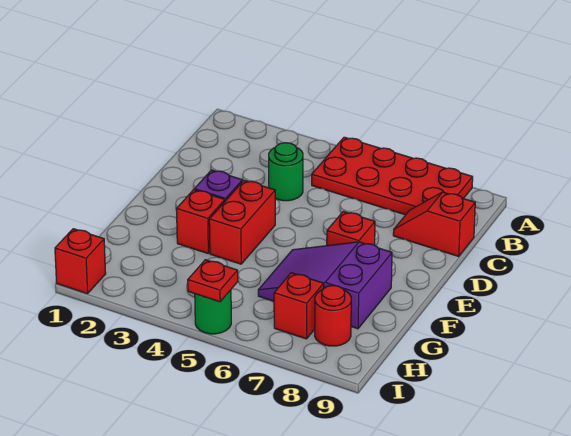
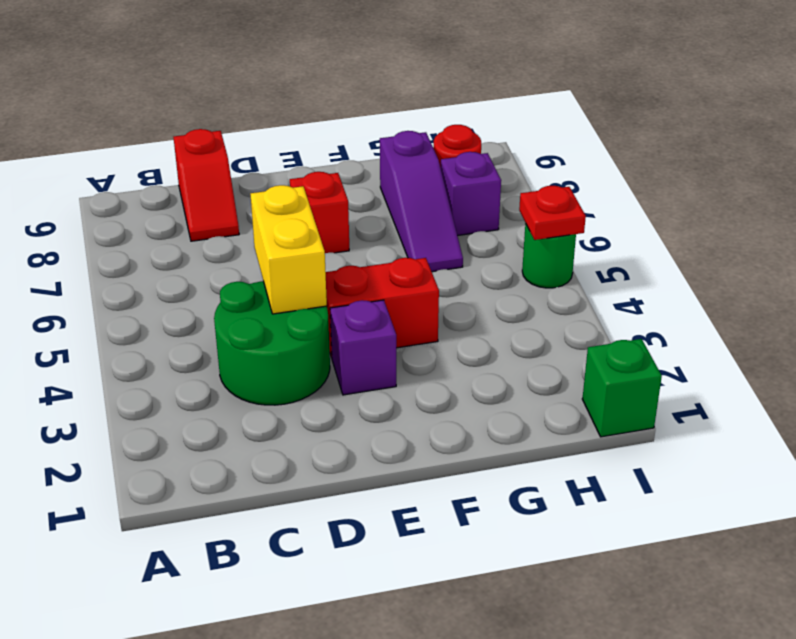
red plate A5:B8 level 1 -> none
green round brick C4 level 1 -> green round brick C3:D4 level 1
none -> yellow brick D4:D5 level 2
red brick F3 level 1 -> none
purple slope F6:G8 level 1 top 8 -> purple slope G6:G8 level 1 top 8
red brick H7 level 1 -> purple brick H7 level 1
red brick I1 level 1 -> green brick I1 level 1

